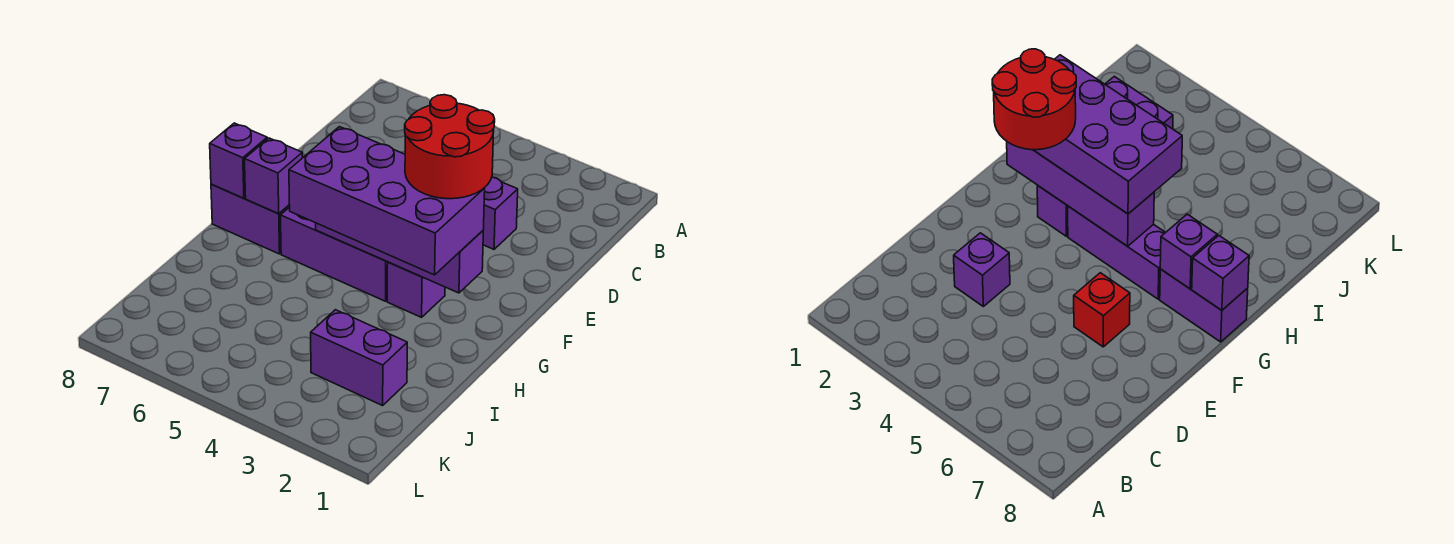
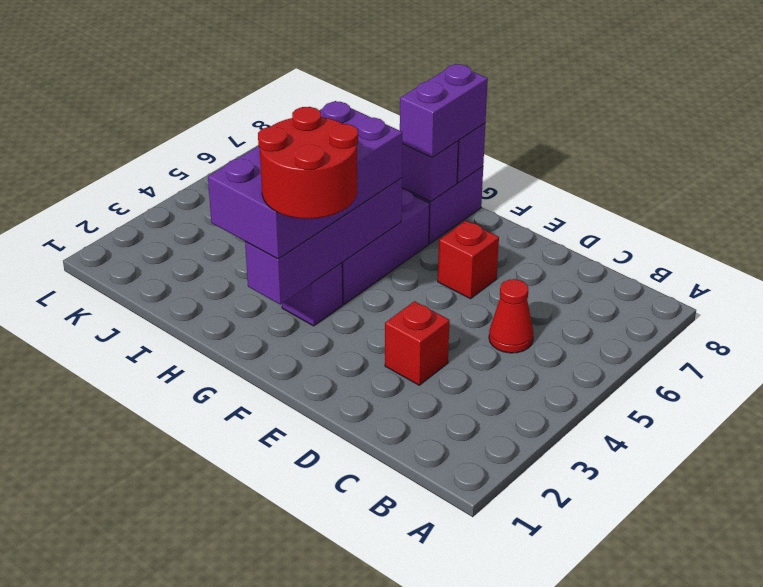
none -> red cone C5 level 1
purple brick D3 level 1 -> red brick D3 level 1
purple brick J2:J3 level 1 -> purple brick G7:G8 level 3

